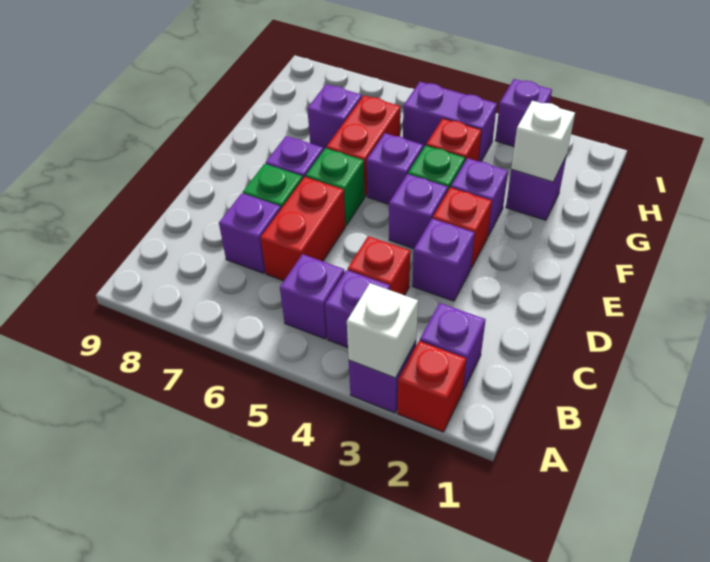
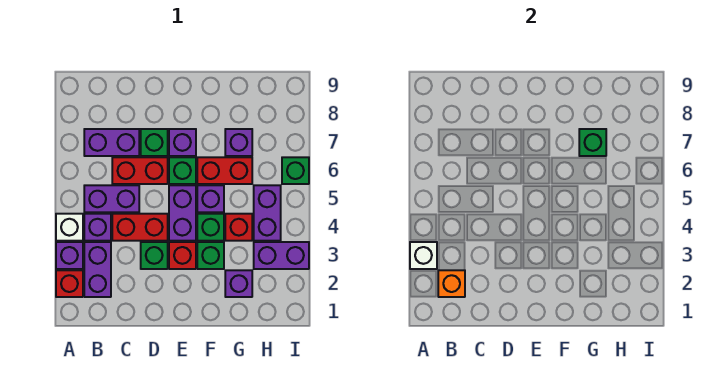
purple brick B2 level 1 -> purple brick B2:B3 level 1
none -> orange brick B2 level 2
purple brick B5 level 1 -> purple brick B5:C5 level 1
red brick C4 level 1 -> red brick C4:D4 level 1
purple brick C7 level 1 -> purple brick B7:C7 level 1
purple brick D3 level 1 -> green brick D3 level 1
purple brick E4 level 1 -> purple brick E4:E5 level 1
purple brick F3 level 1 -> green brick F3 level 1
white brick G2 level 2 -> white brick A4 level 1
none -> green brick G7 level 2
purple brick I3 level 1 -> purple brick H3:I3 level 1
none -> green brick I6 level 1

